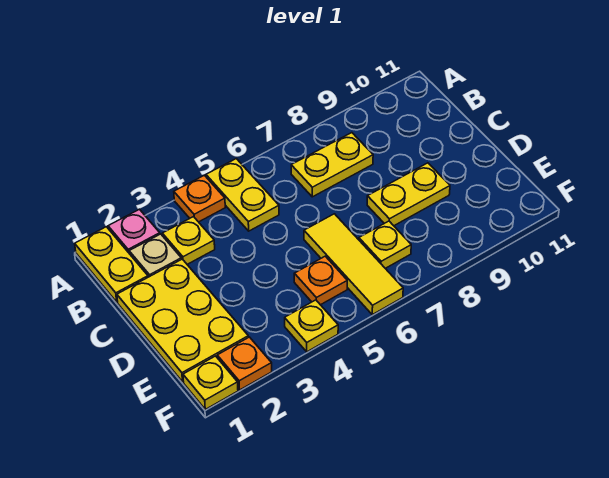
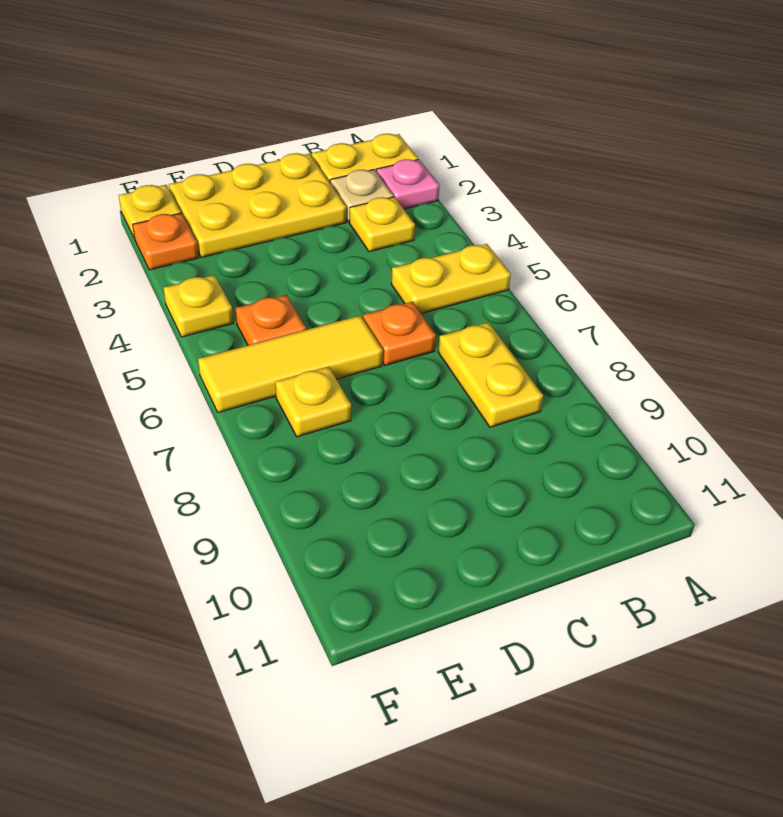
orange plate A4 level 1 -> orange plate C6 level 1
yellow plate D8:D9 level 1 -> none

